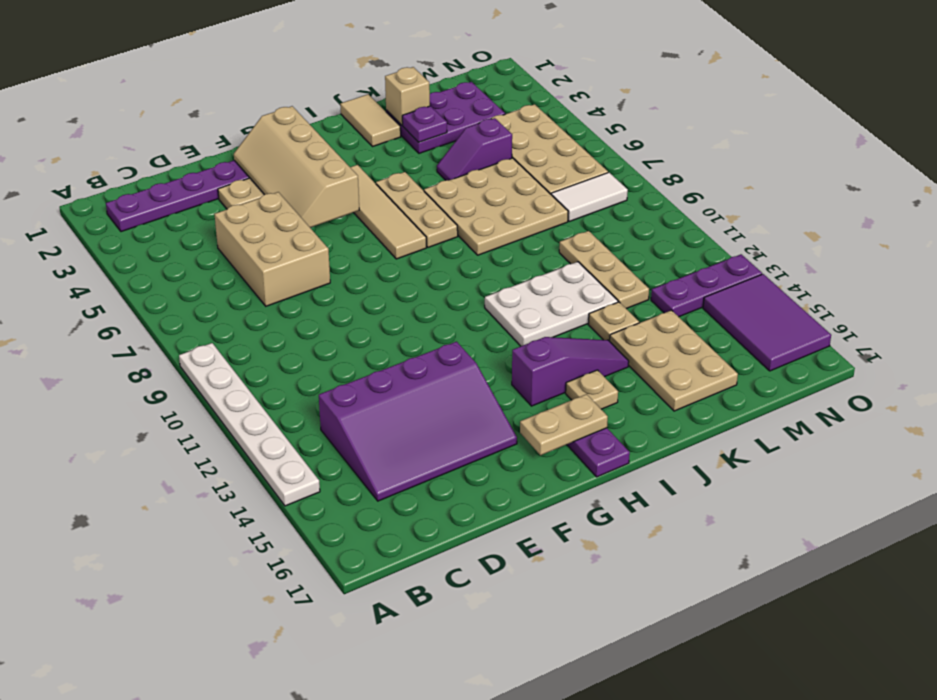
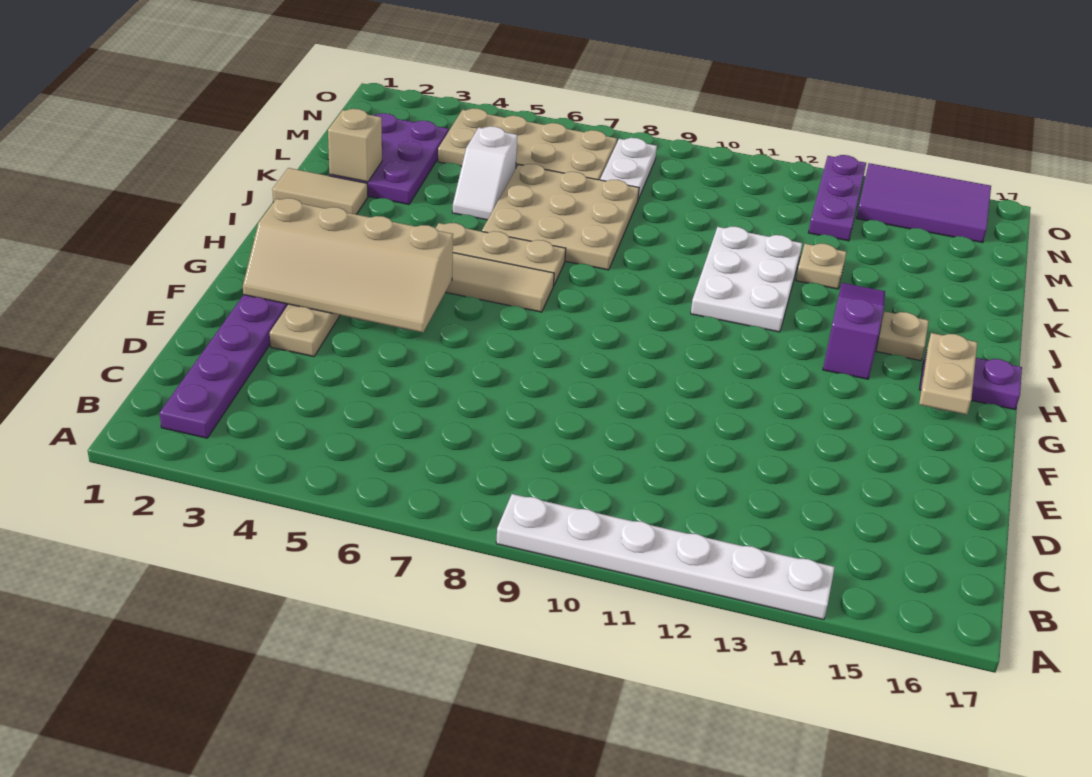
purple slope C13:F15 level 1 top 13 -> none
tan brick D5:E7 level 1 -> none
purple plate K3 level 2 -> none
purple slope K5:L5 level 1 top L -> white slope K5:L5 level 1 top L
tan plate K14:L16 level 1 -> none
tan plate L10:L12 level 1 -> none
white tile M8:N8 level 1 -> white plate M8:N8 level 1

